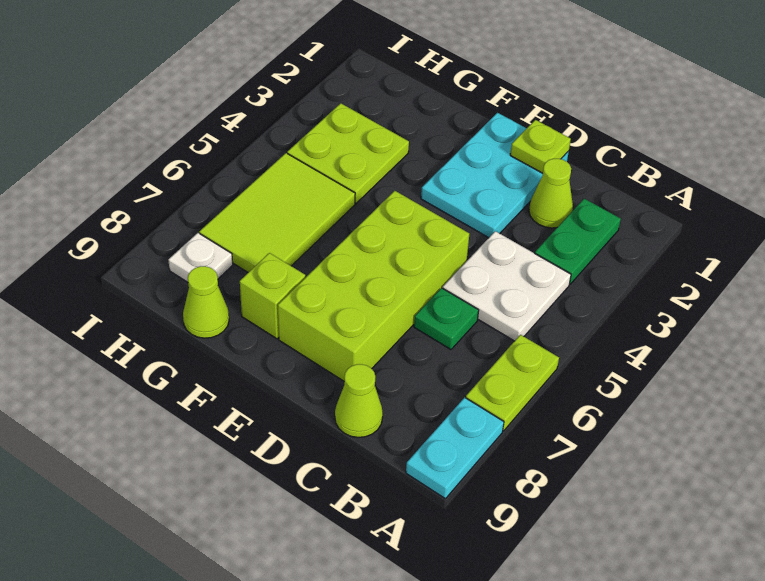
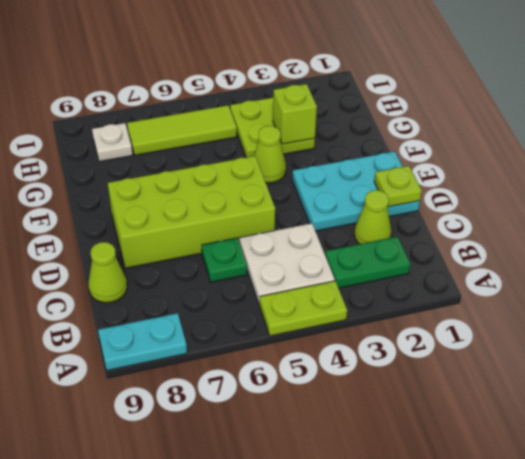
lime plate A6:A7 level 1 -> lime plate A4:A5 level 1
lime brick F8 level 1 -> lime brick G3 level 2
lime tile G5:H7 level 1 -> lime tile H5:H7 level 1
lime cone G9 level 1 -> lime cone F4 level 1

